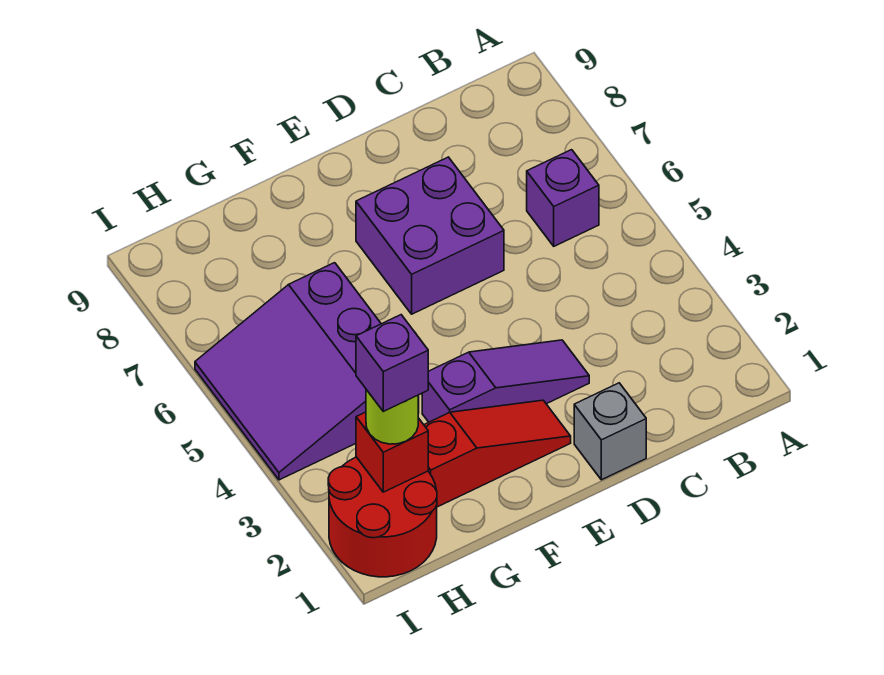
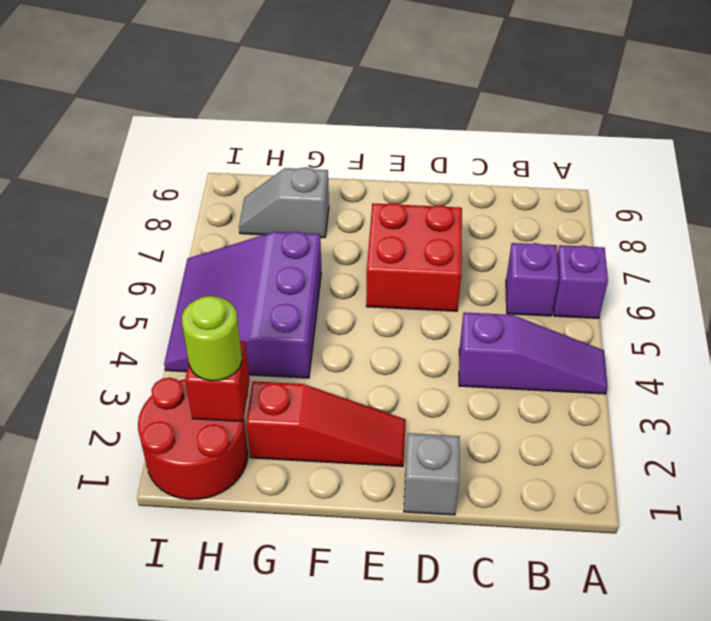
purple slope D3:F3 level 1 top F -> purple slope A4:C4 level 1 top C
purple brick D6:E7 level 1 -> red brick D6:E7 level 1
none -> grey slope G8:H8 level 1 top G
purple brick H2 level 4 -> purple brick A6 level 1

